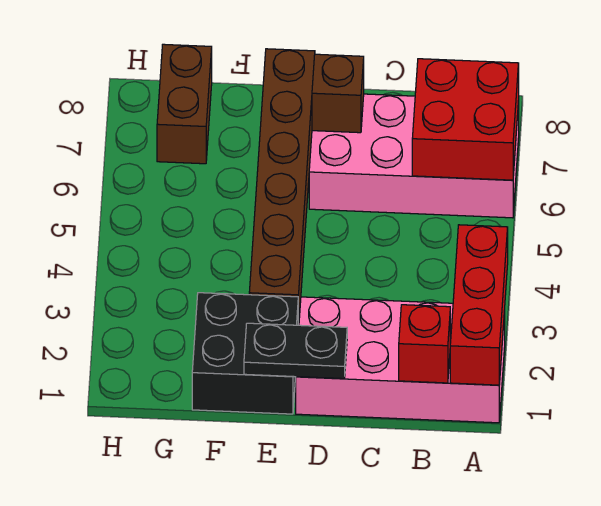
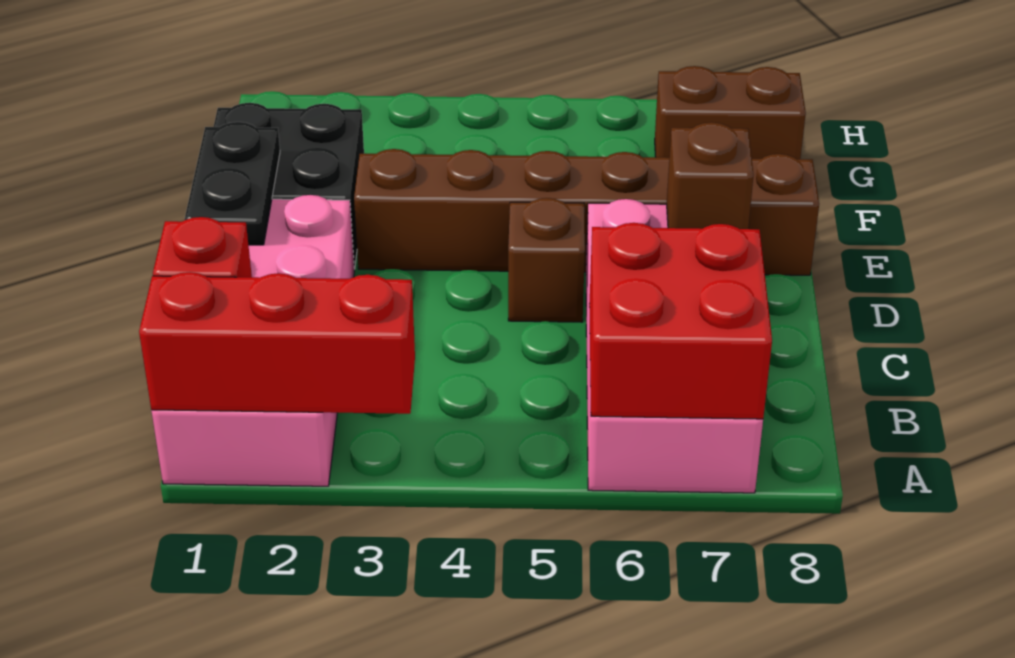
none -> brown brick D5 level 1

